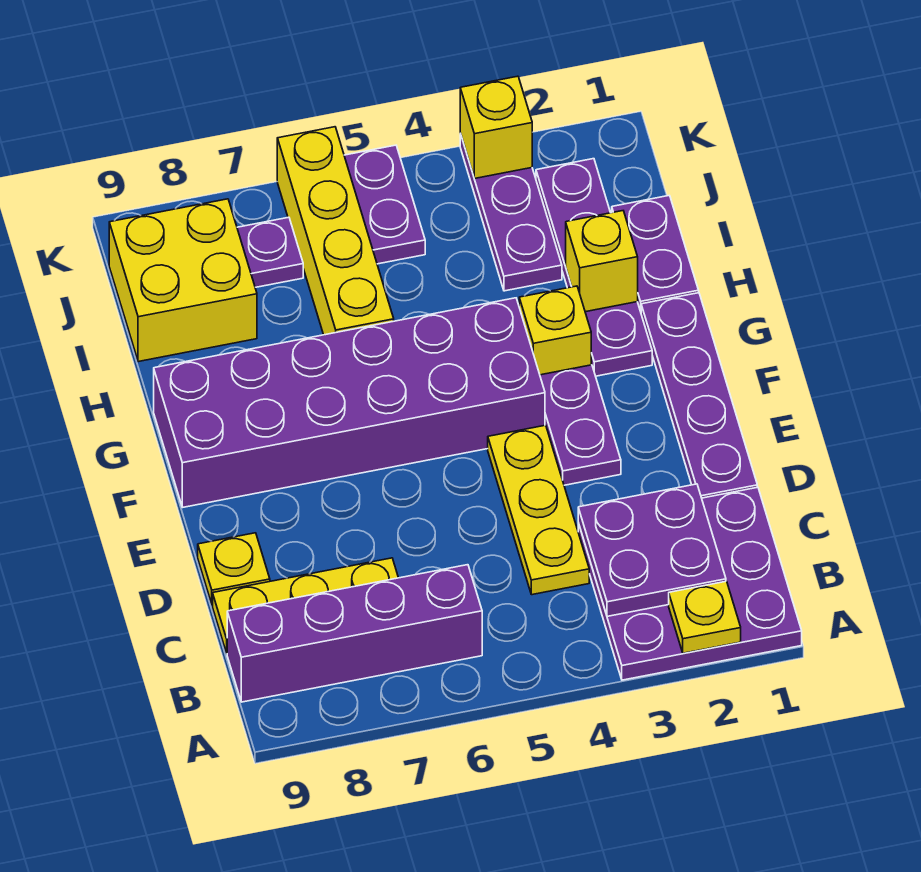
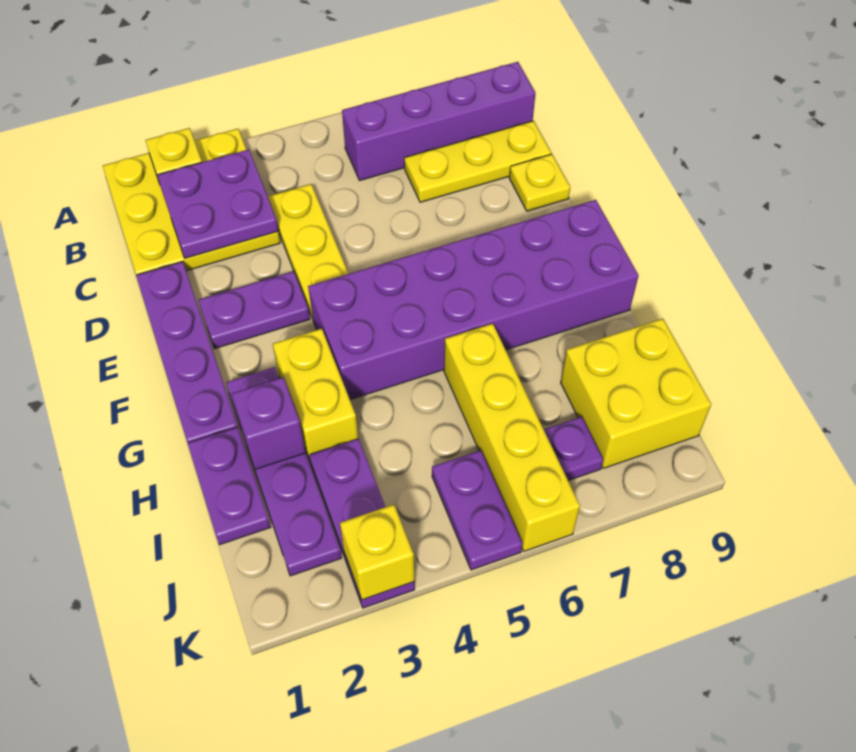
purple plate A1:C3 level 1 -> yellow plate A1:C3 level 1
purple plate E3:F3 level 1 -> purple plate E2:E3 level 1
yellow brick G3 level 1 -> yellow brick G3:H3 level 1
yellow brick H2 level 2 -> purple brick H2 level 2

